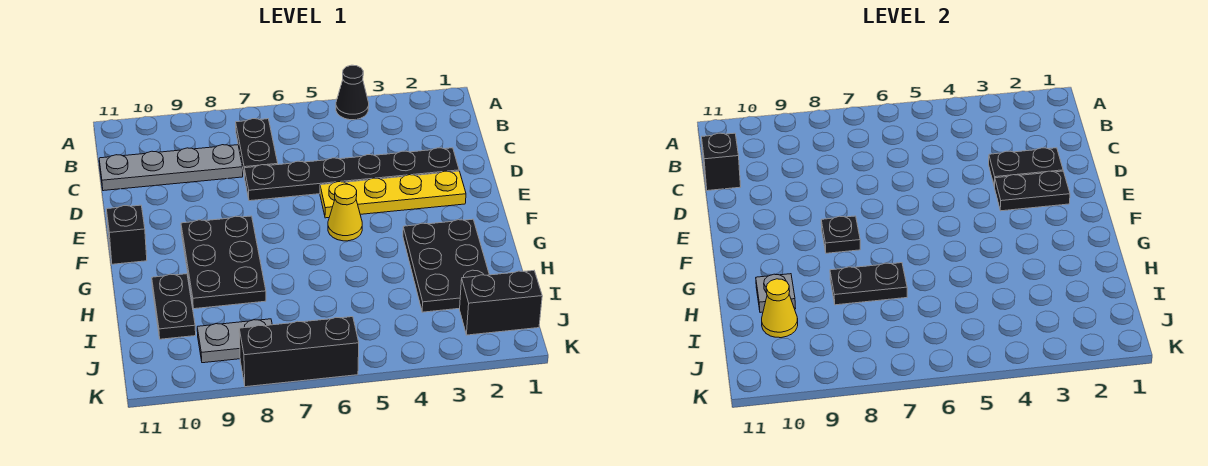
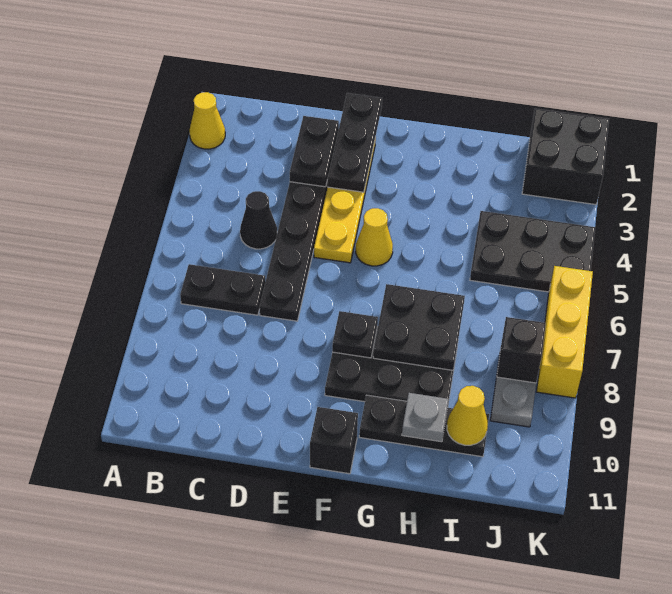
none -> yellow cone A2 level 1
black cone A4 level 1 -> black cone C5 level 1
grey plate C8:C11 level 1 -> none
black brick C11 level 2 -> black brick J8 level 2
black plate E2:E3 level 2 -> black plate E1:E3 level 2
black plate G2:I3 level 1 -> black plate I4:K5 level 1
black plate H7:H8 level 2 -> black plate G7:H8 level 2
black plate H10:I10 level 1 -> black plate G10:I10 level 1
black brick J1:J2 level 1 -> black brick J1:K2 level 1
black brick K6:K8 level 1 -> yellow brick K6:K8 level 1

